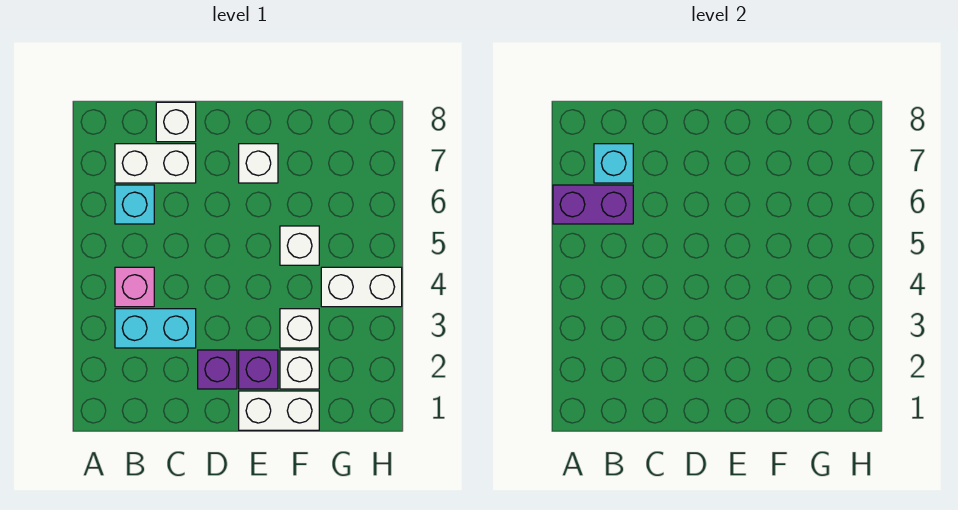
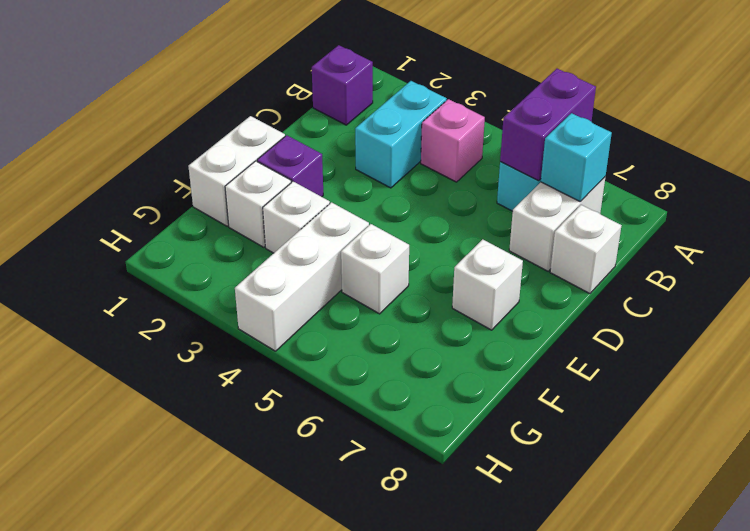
purple brick D2 level 1 -> purple brick B1 level 1
white brick G4:H4 level 1 -> white brick F4:H4 level 1

